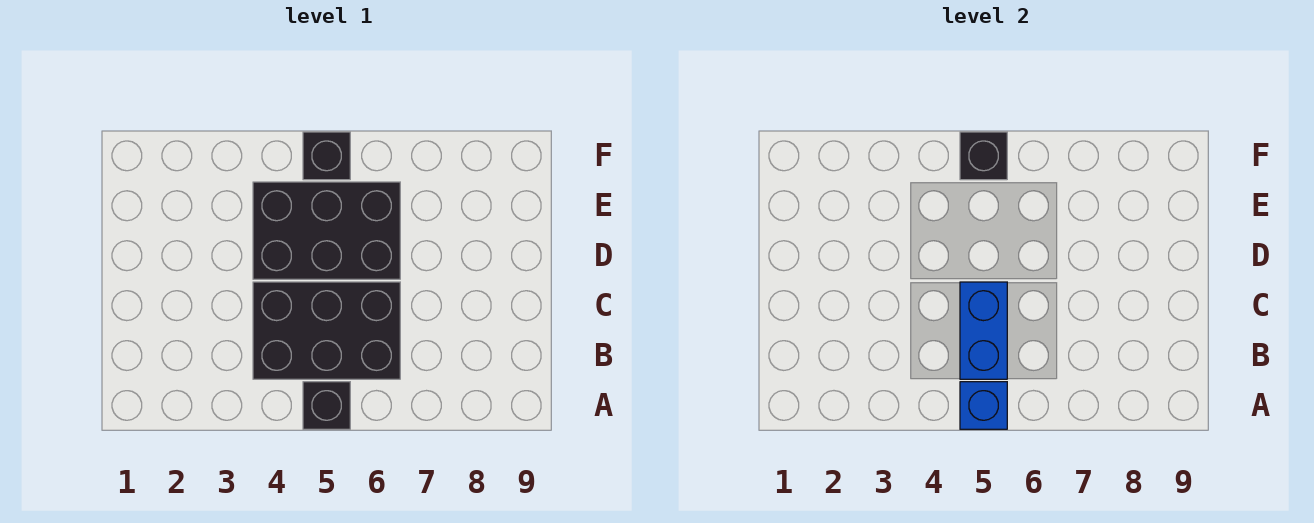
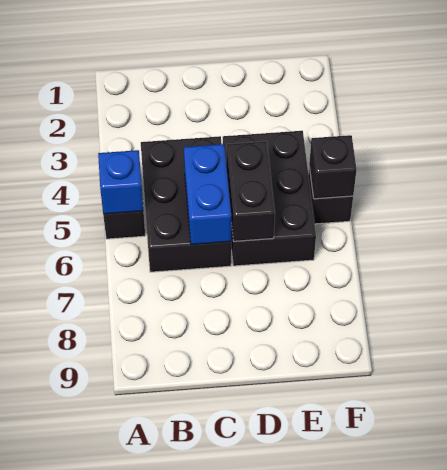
blue brick B5:C5 level 2 -> blue brick C5:C6 level 2
none -> black brick D5:D6 level 2

